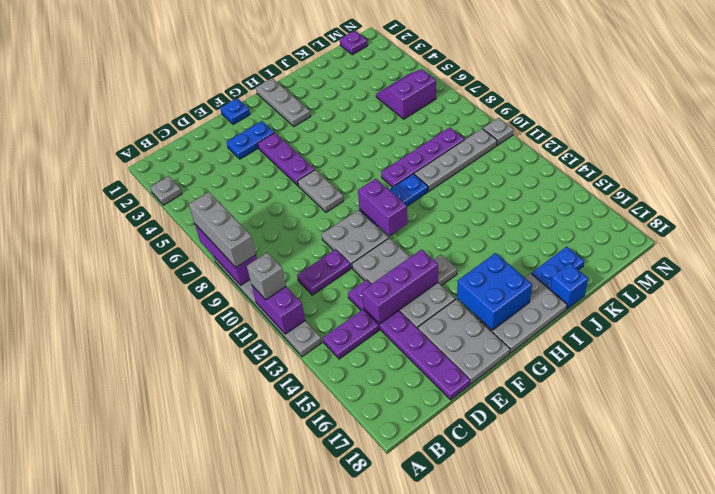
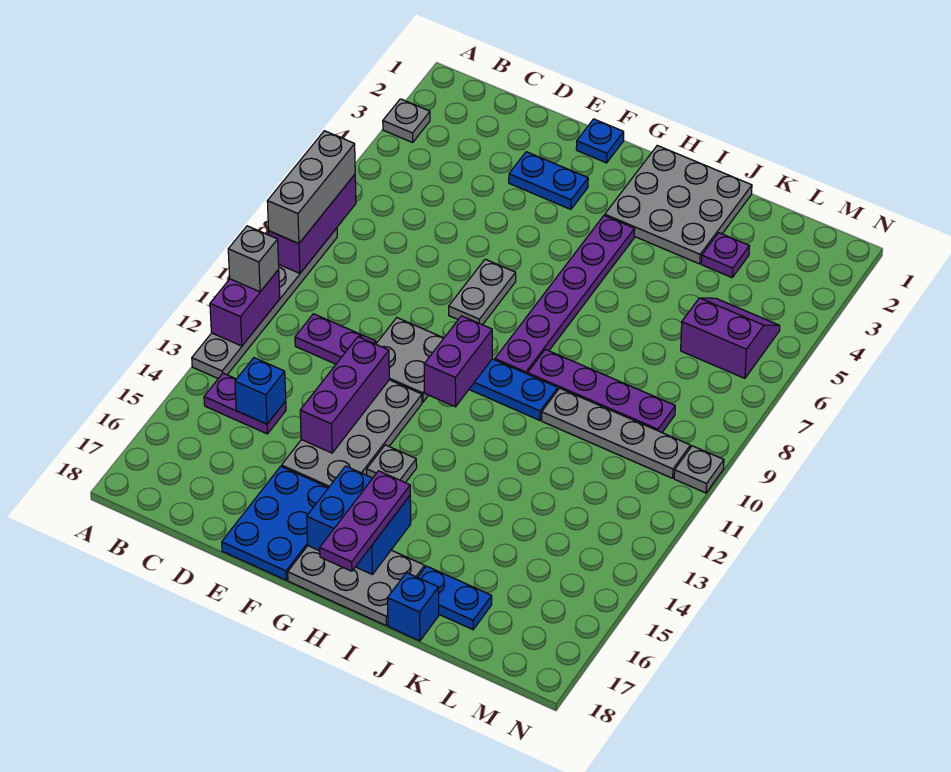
none -> blue brick C14 level 2
purple plate D13:D18 level 1 -> purple plate H4:H9 level 1
purple brick D14:F14 level 2 -> purple brick E12:E14 level 2
grey plate E16:F18 level 1 -> blue plate E16:F18 level 1
purple plate F4:F6 level 1 -> purple plate H16:H18 level 3
grey plate H1:H3 level 1 -> grey plate H1:J3 level 1
purple plate M1 level 1 -> purple plate K3 level 1

